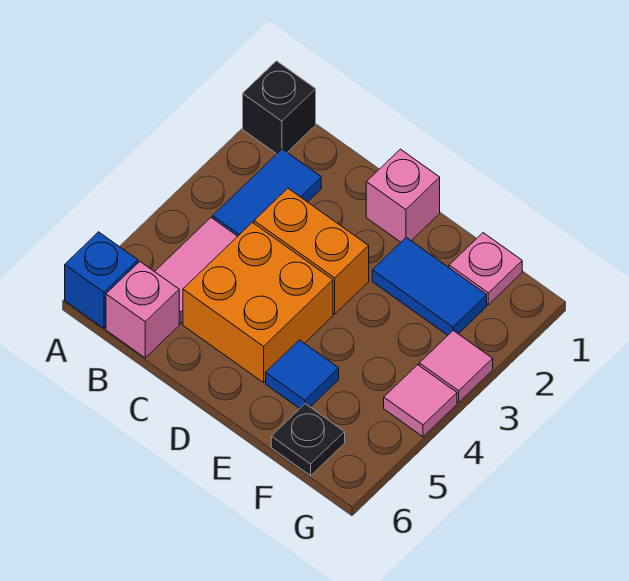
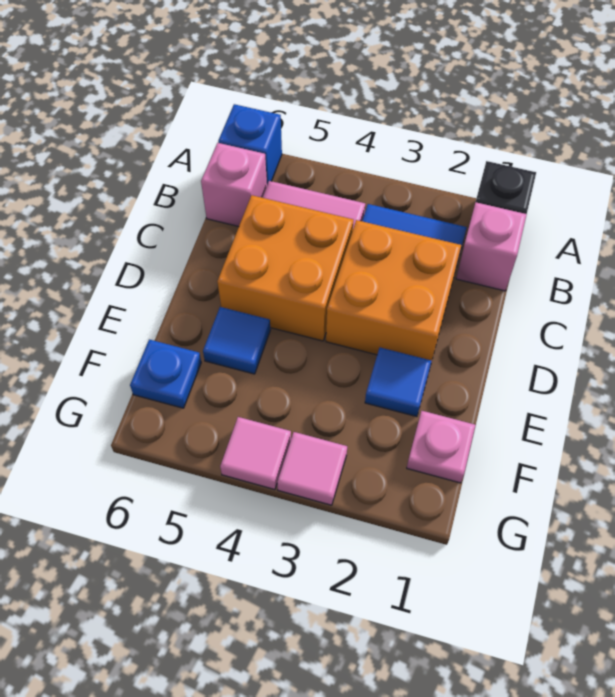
orange brick C3:D3 level 1 -> orange brick C2:D3 level 1
pink brick D1 level 1 -> pink brick B1 level 1
blue tile E2:F2 level 1 -> blue tile E2 level 1
black plate F6 level 1 -> blue plate F6 level 1

